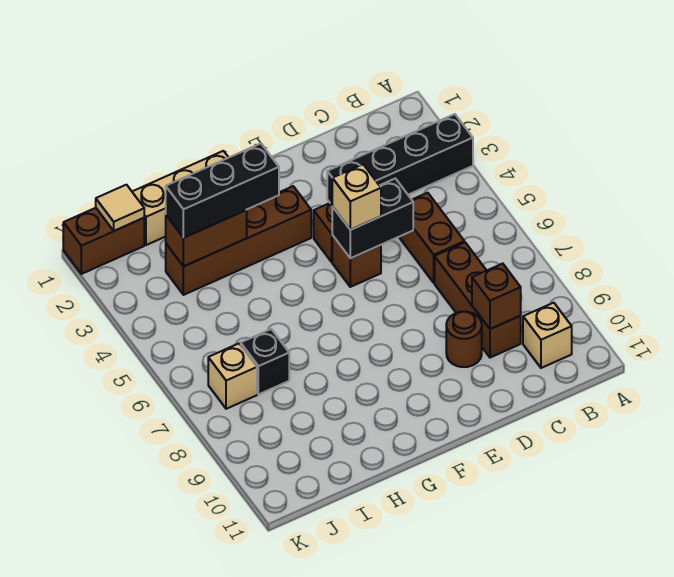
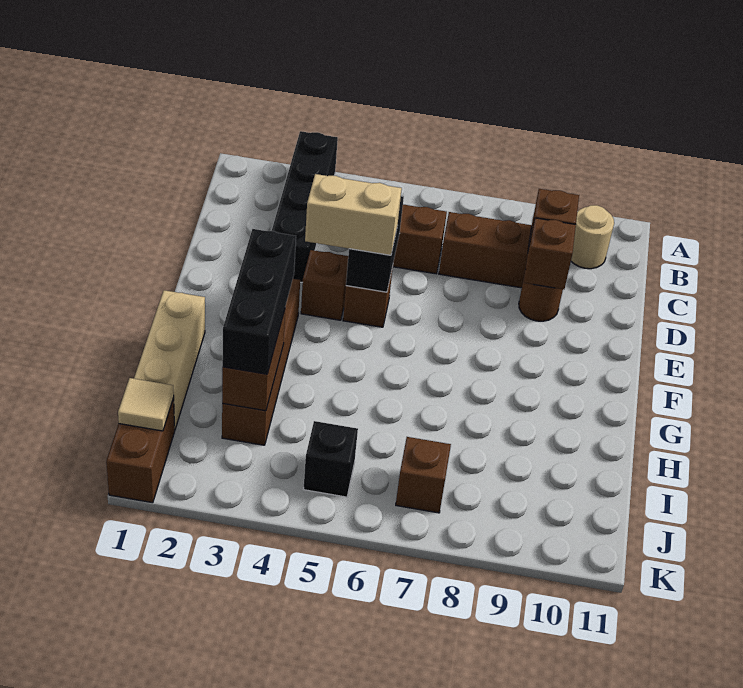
tan brick B10 level 1 -> tan round brick B10 level 1
none -> brown brick D9 level 2
tan brick E5 level 3 -> tan brick E4:E5 level 3
black brick I7 level 1 -> black brick J5 level 1
tan brick J7 level 1 -> brown brick J7 level 1

